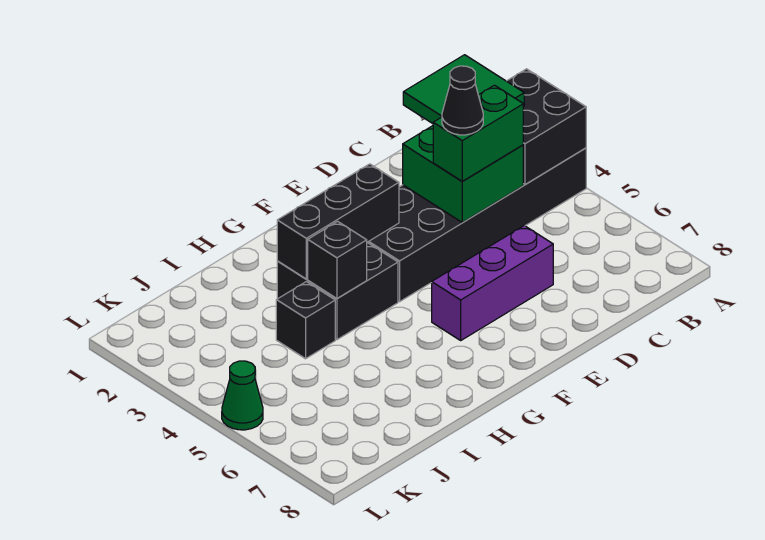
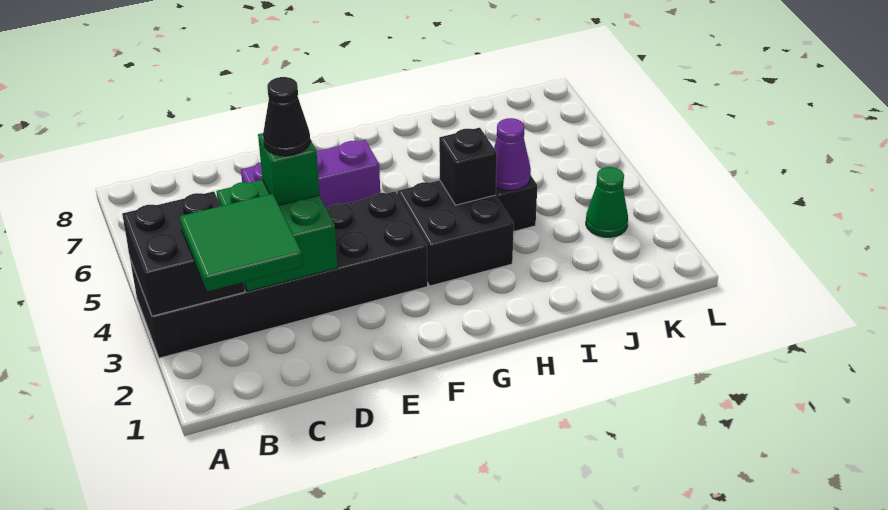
green brick C4:D4 level 3 -> green brick D4 level 3
black brick F3:H3 level 2 -> none
none -> purple cone I4 level 2
green cone L5 level 1 -> green cone K3 level 1

